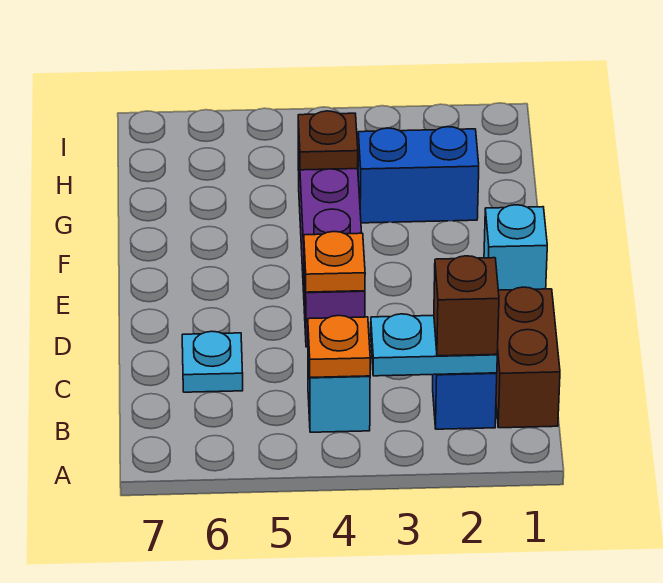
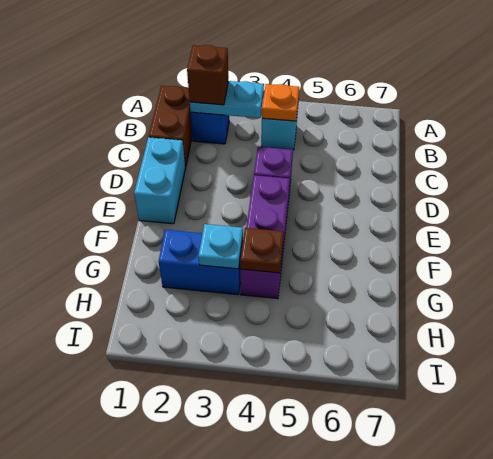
cyan plate C6 level 1 -> cyan plate G3 level 2
orange plate D4 level 2 -> none
cyan brick E1 level 1 -> cyan brick D1:E1 level 1

